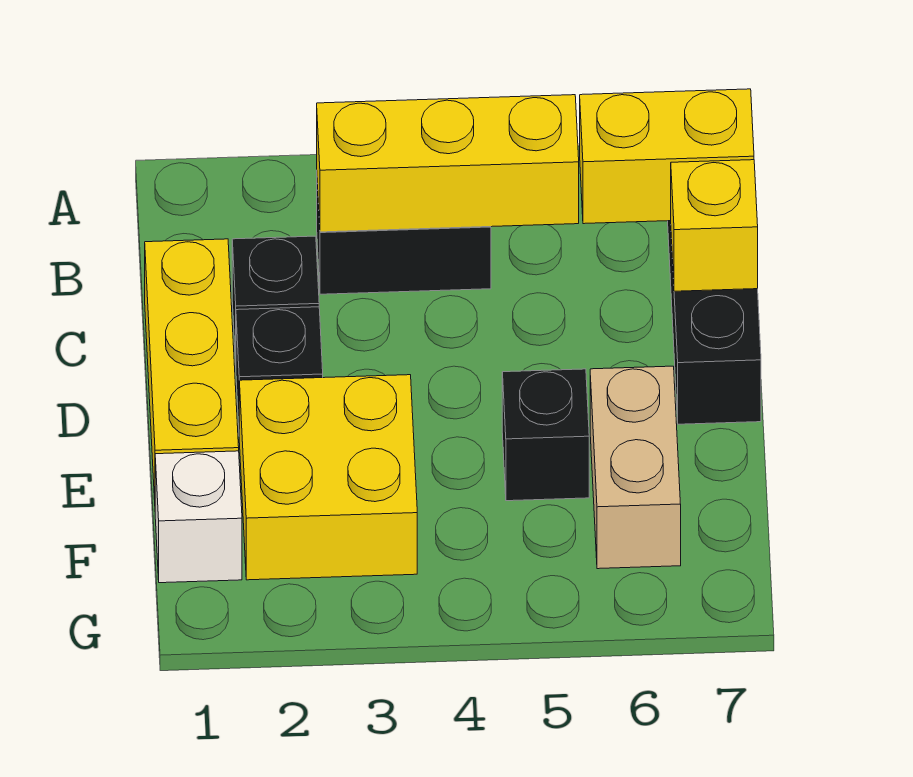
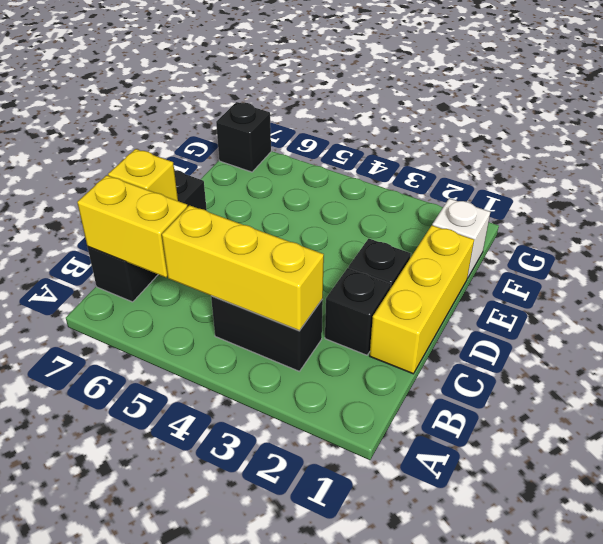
yellow brick E2:F3 level 1 -> none
black brick E5 level 1 -> black brick G7 level 1
tan brick E6:F6 level 1 -> none

